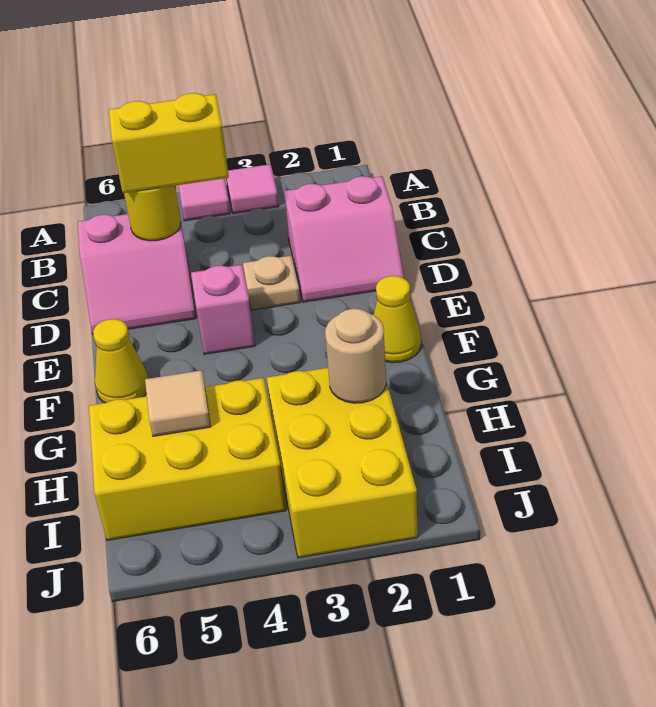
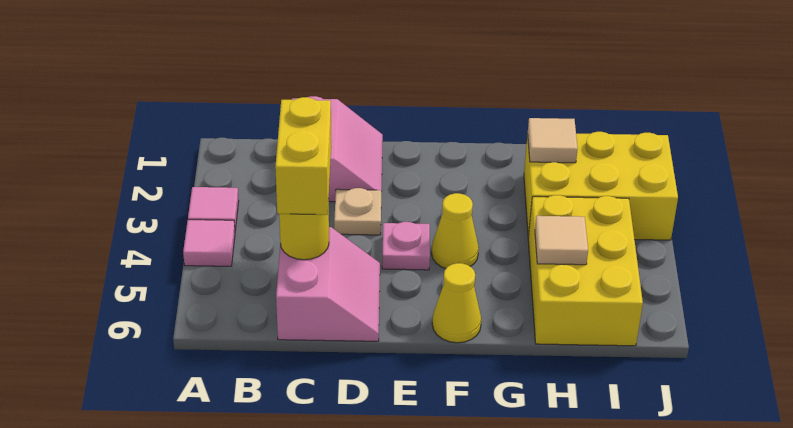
pink brick E4 level 1 -> pink plate E4 level 1
yellow cone F1 level 1 -> yellow cone F4 level 1
tan round brick H2 level 2 -> tan tile H2 level 2

